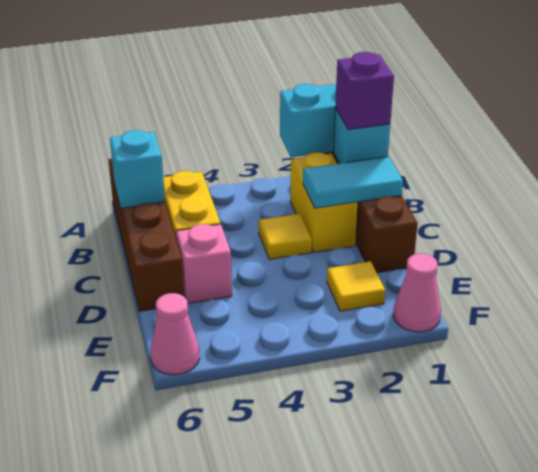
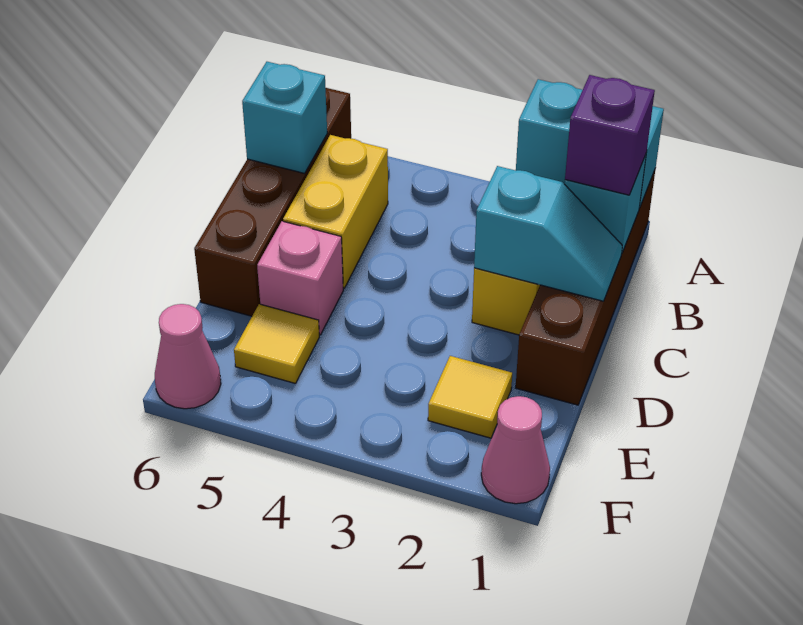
cyan tile C1:C2 level 2 -> cyan slope C1:C2 level 2 top 2
yellow tile C3 level 1 -> yellow tile E5 level 1

